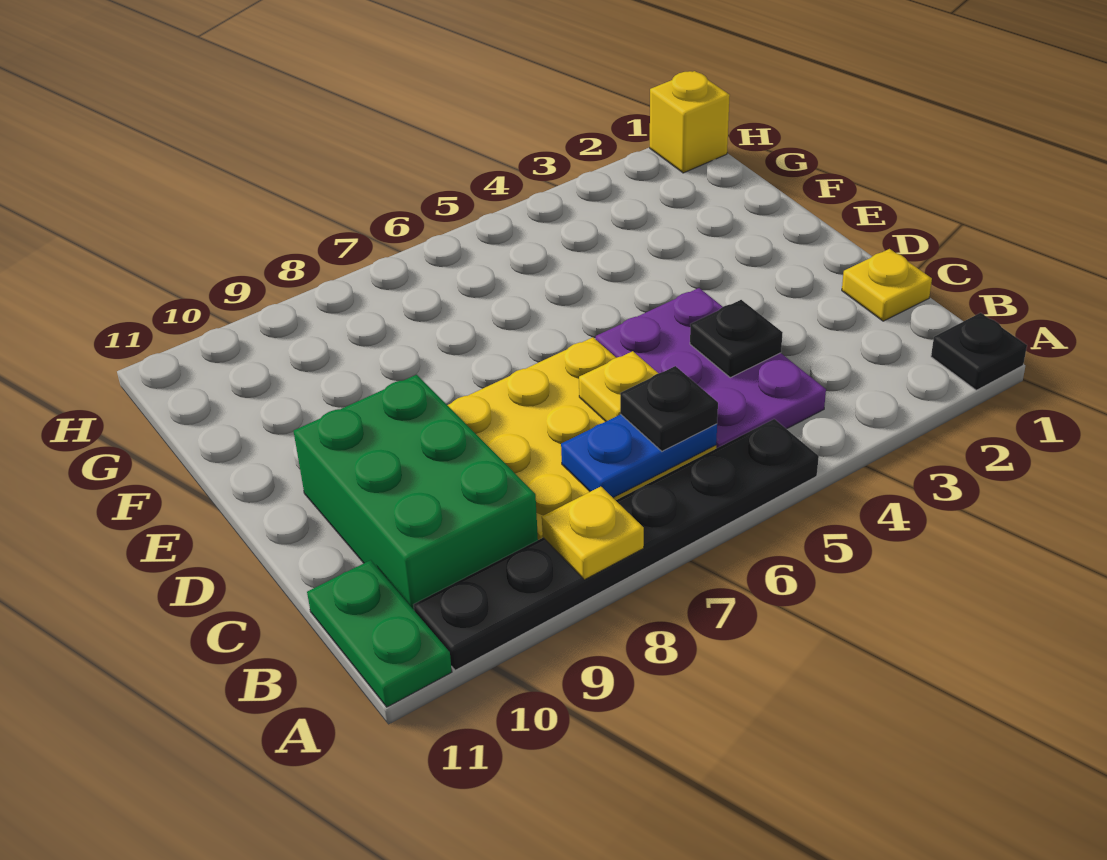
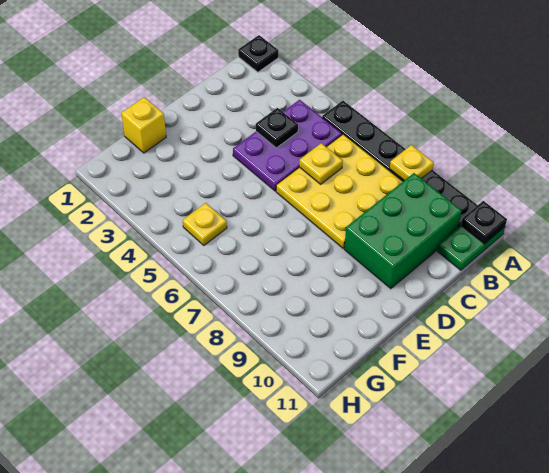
blue plate B6:B7 level 2 -> none
black plate B6 level 3 -> black plate A11 level 2
yellow plate C1 level 1 -> yellow plate G5 level 1
yellow brick H1 level 1 -> yellow brick F1 level 1

